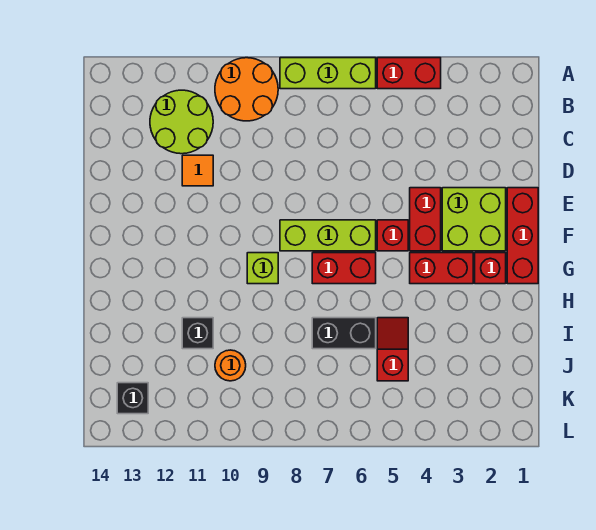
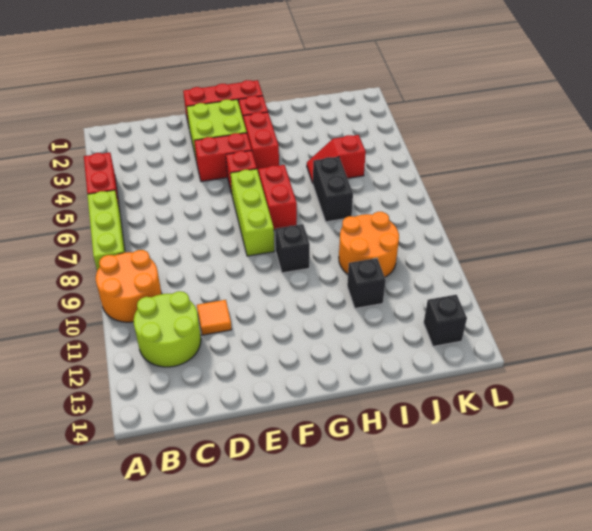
lime brick G9 level 1 -> black brick G9 level 1
orange round brick J10 level 1 -> orange round brick I9:J10 level 1

